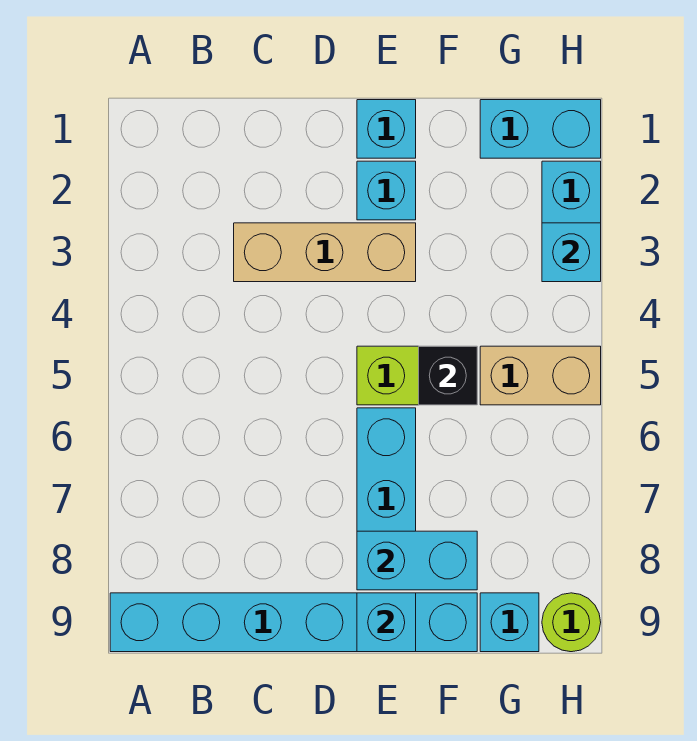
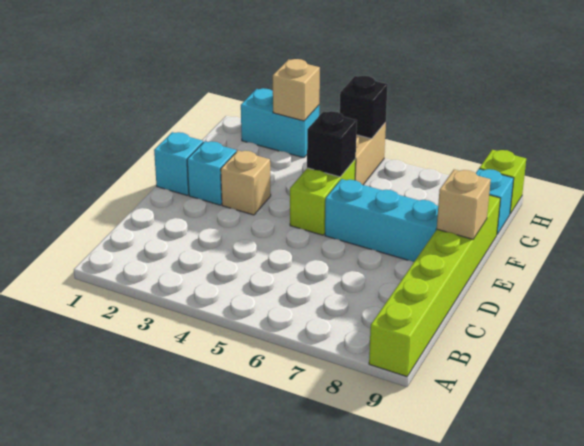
cyan brick A9:F9 level 1 -> lime brick A9:F9 level 1
tan brick C3:E3 level 1 -> tan brick E3 level 1
cyan brick E8:F8 level 2 -> none
cyan brick E9 level 2 -> tan brick E9 level 2
cyan brick G1:H1 level 1 -> none
cyan brick H3 level 2 -> tan brick H3 level 2
none -> black brick H5 level 2
lime round brick H9 level 1 -> lime brick H9 level 1

